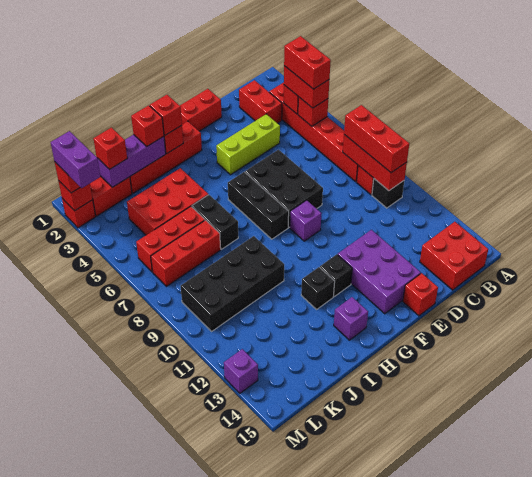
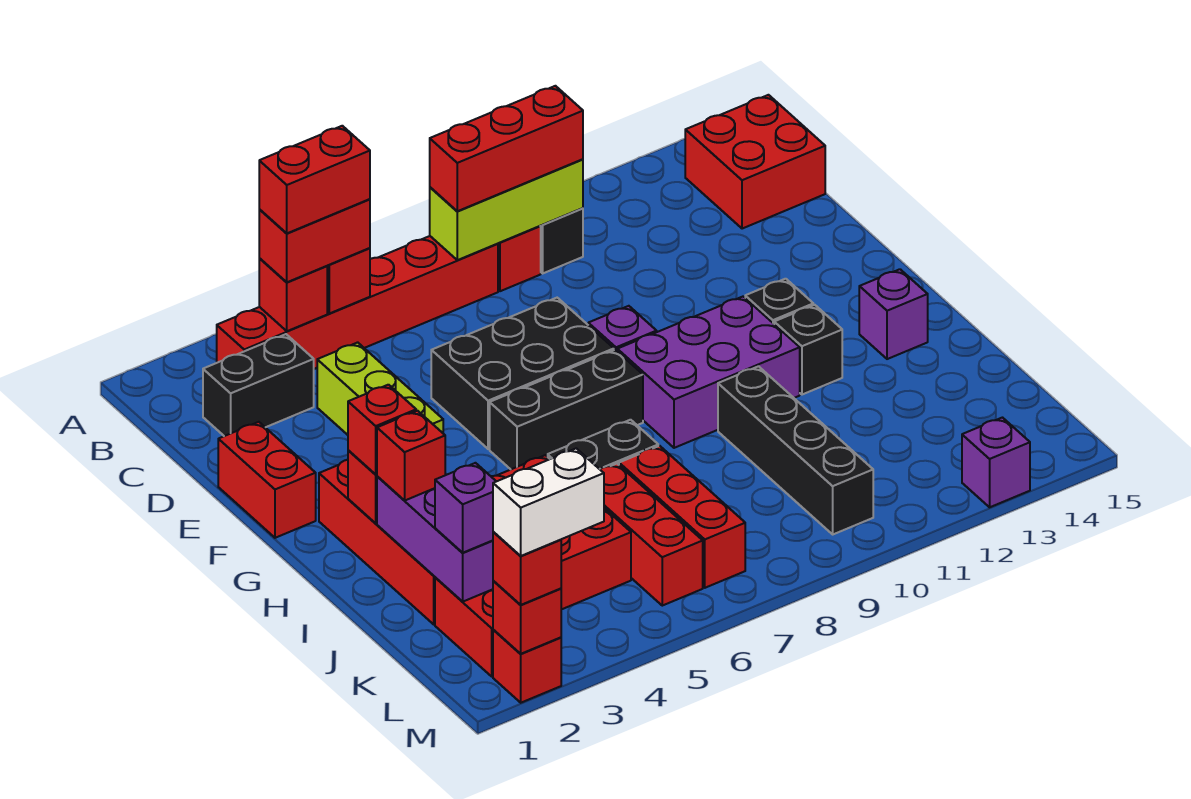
red brick B8:B10 level 2 -> lime brick B8:B10 level 2
red brick C2:C3 level 1 -> black brick C2:C3 level 1
purple brick E12:F14 level 1 -> purple brick G9:H11 level 1
red brick E15 level 1 -> none
black brick I9:L10 level 1 -> black brick I10:L10 level 1
red brick K2 level 3 -> purple brick K2 level 3
purple brick M2:M3 level 4 -> white brick M2:M3 level 4

